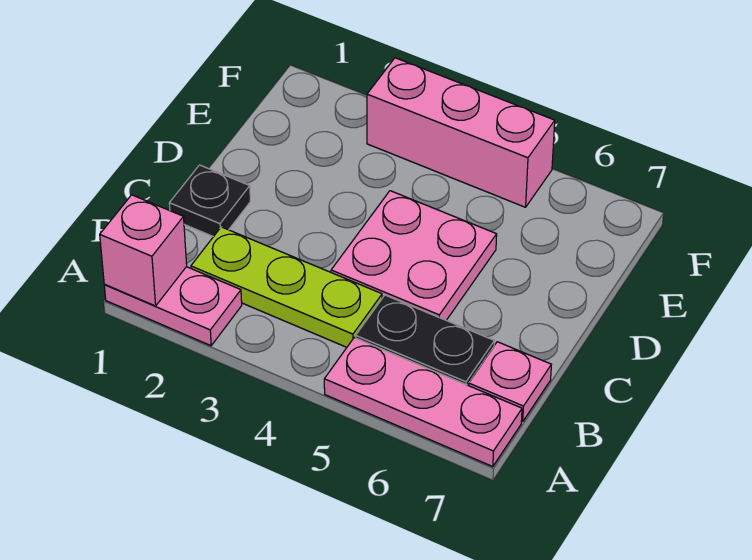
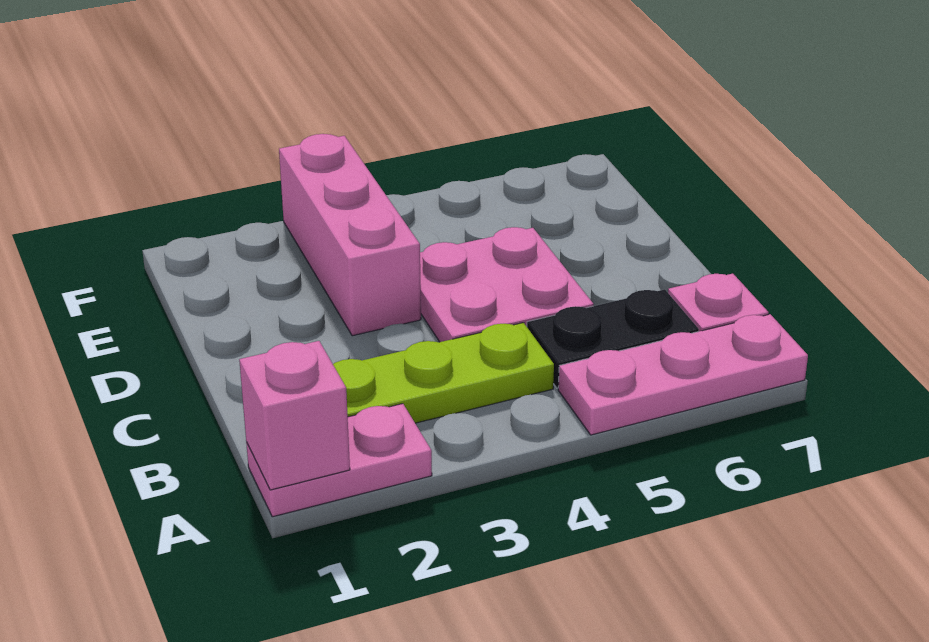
black plate C1 level 1 -> none
pink brick F3:F5 level 1 -> pink brick D3:F3 level 1

